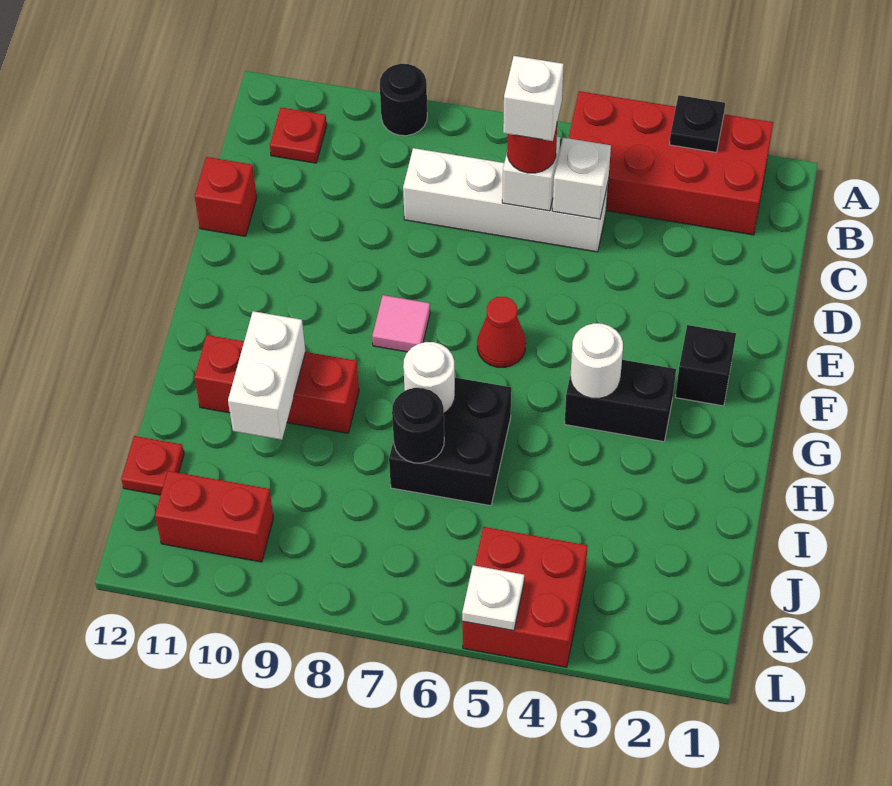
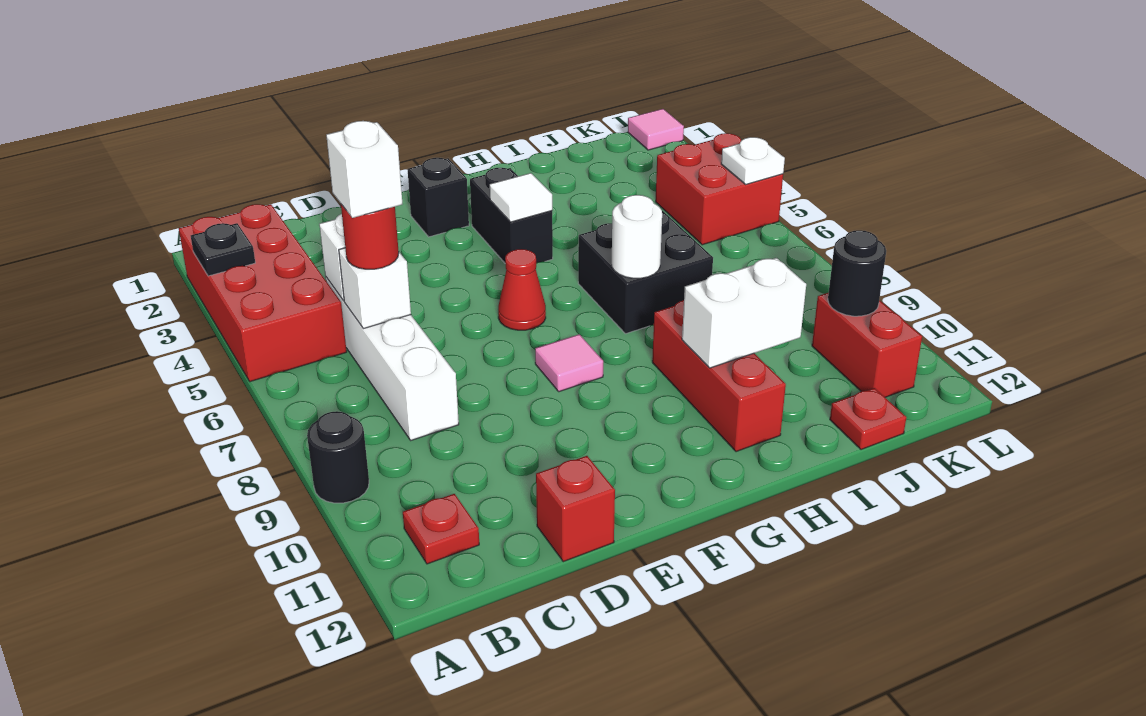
white round brick G4 level 2 -> white tile G4 level 2
black round brick I7 level 2 -> black round brick K10 level 2
none -> pink tile L1 level 1

